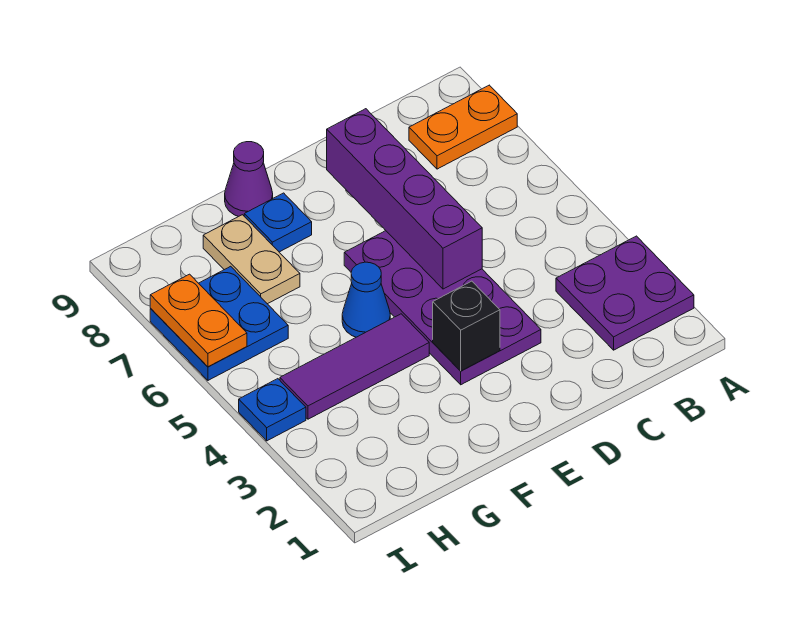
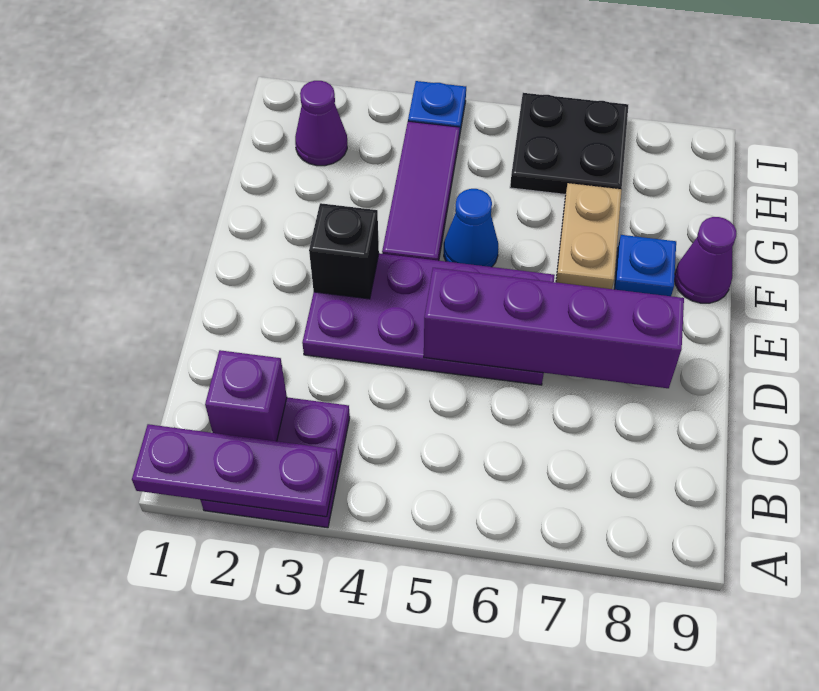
none -> purple plate A1:A3 level 2
orange plate A8:B8 level 1 -> none
none -> purple brick B2 level 2
tan plate G7:G8 level 1 -> tan plate F7:G7 level 1
none -> purple cone H2 level 1
blue plate H6:I7 level 1 -> black plate H6:I7 level 1
orange plate I6:I7 level 2 -> none

